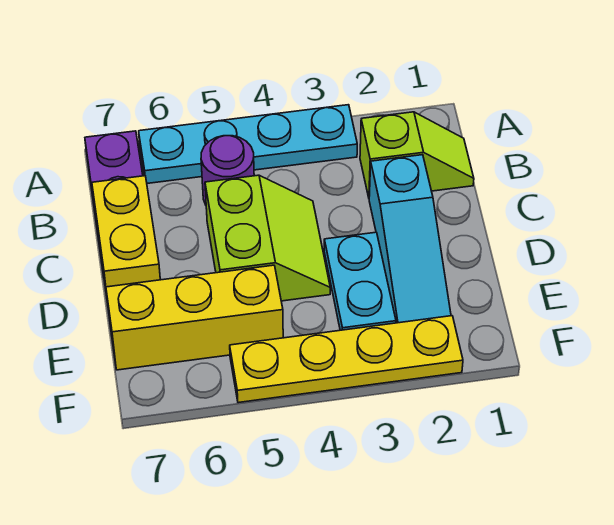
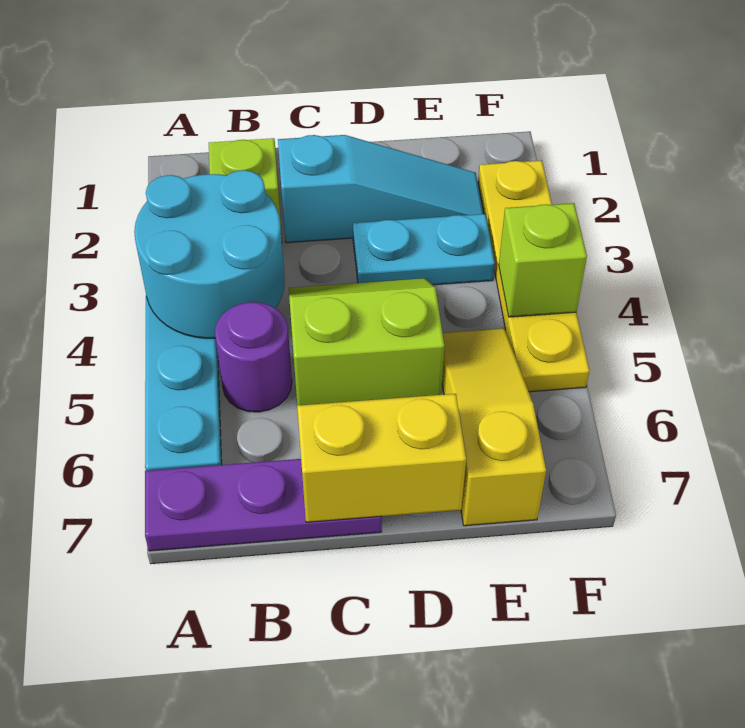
none -> cyan round brick A3:B4 level 2
yellow brick E5:E7 level 1 -> yellow slope E5:E7 level 1 top 7
none -> lime brick F4 level 2

